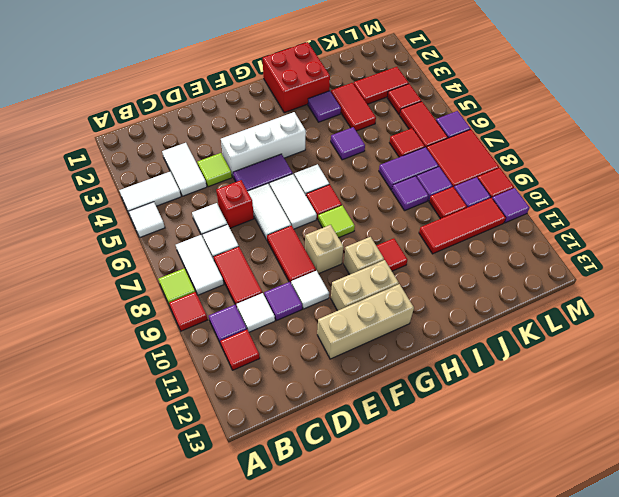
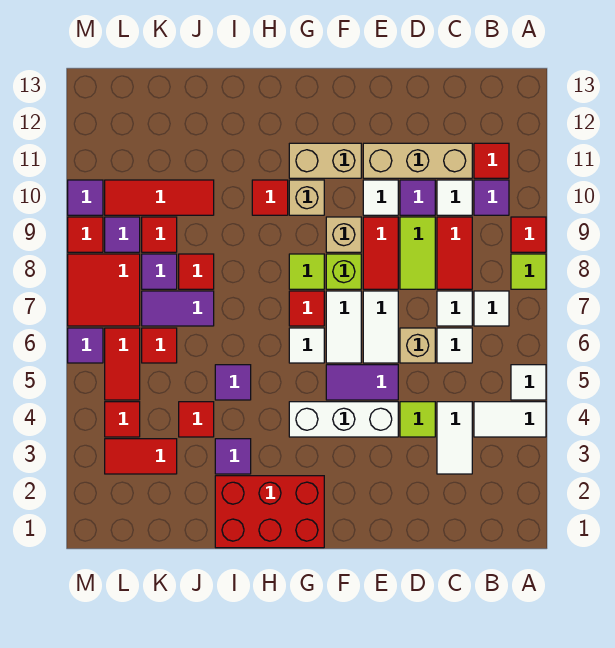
white tile B7:B8 level 1 -> white tile B7 level 1
red brick D6 level 1 -> tan brick D6 level 1
none -> lime tile D8:D9 level 1
tan brick E12:G12 level 1 -> tan brick C11:E11 level 1
none -> lime brick F8 level 1
red brick H1:I2 level 1 -> red brick G1:I2 level 1
red tile J3:J4 level 1 -> red tile J4 level 1
purple tile J8 level 1 -> red tile J8 level 1

